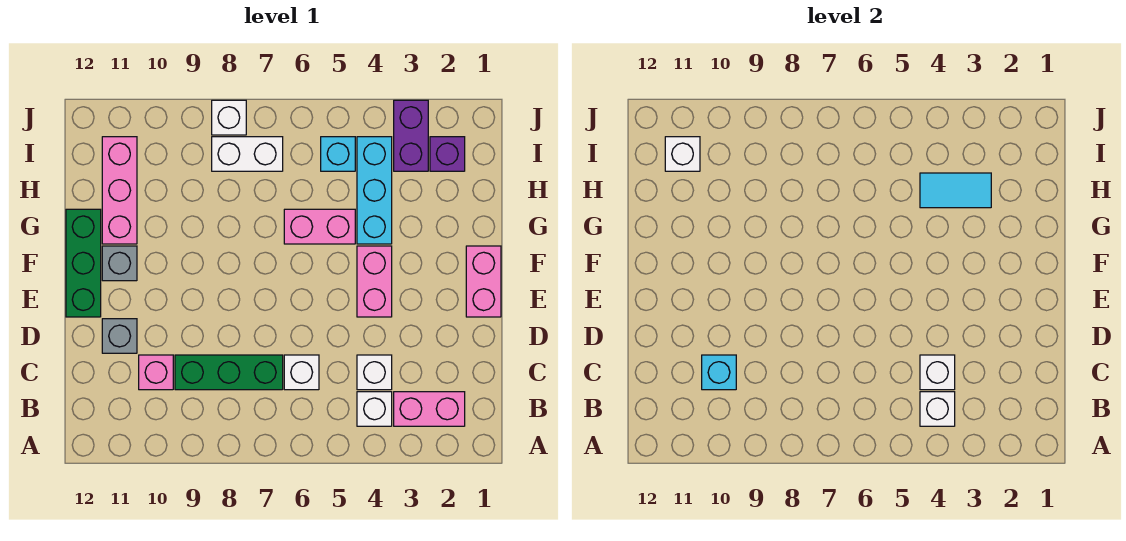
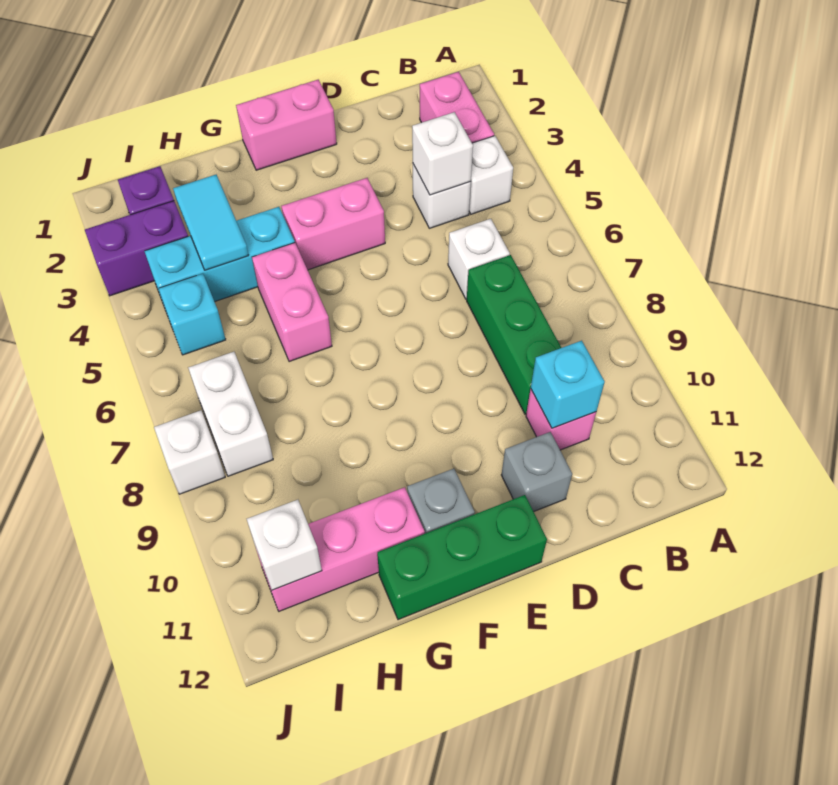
white brick B4 level 2 -> none

